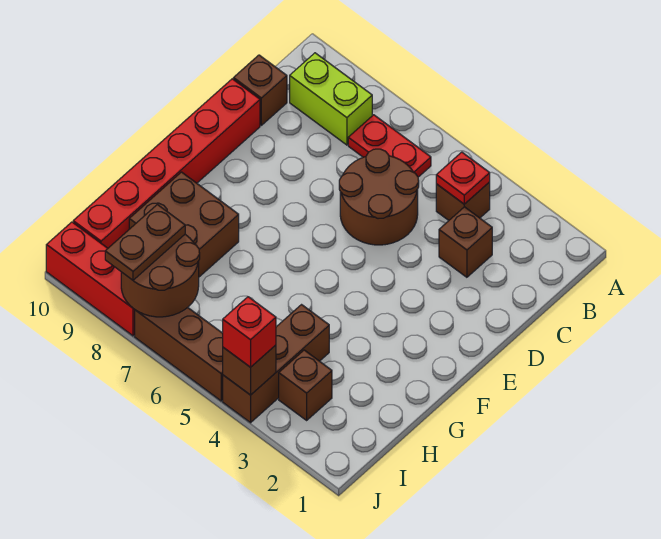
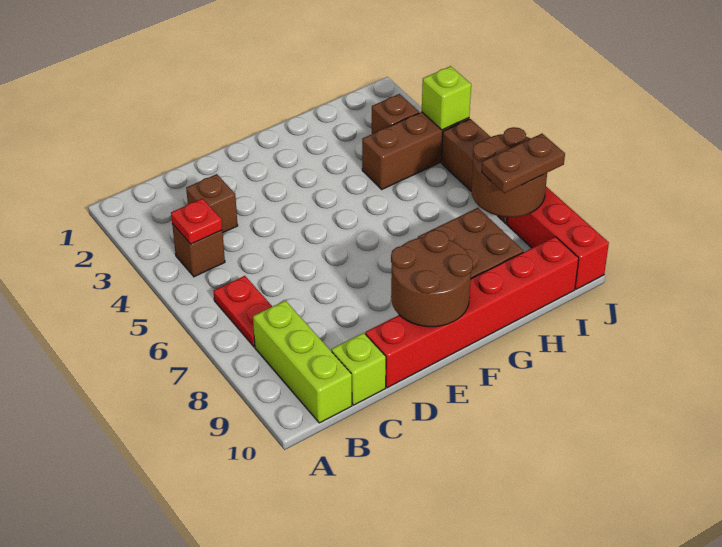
lime brick B8:B9 level 1 -> lime brick B8:B10 level 1
brown round brick C5:D6 level 1 -> brown round brick E9:F10 level 2
brown brick C10 level 1 -> lime brick C10 level 1
brown brick J4 level 2 -> lime brick J4 level 2
red brick J4 level 3 -> none

